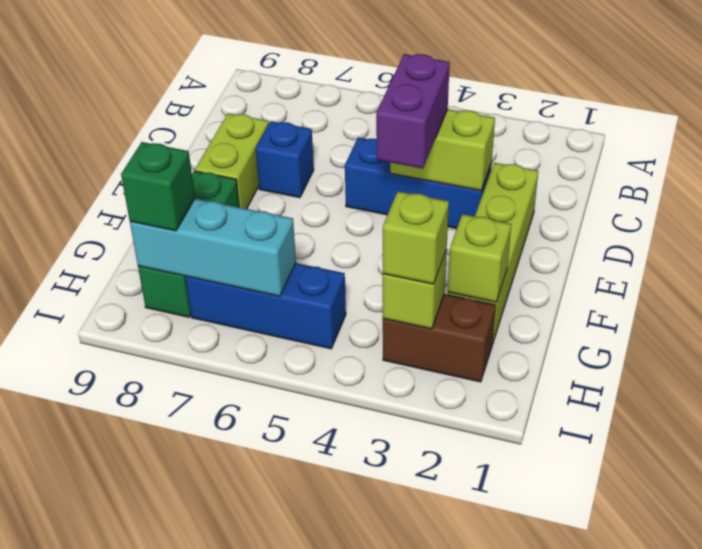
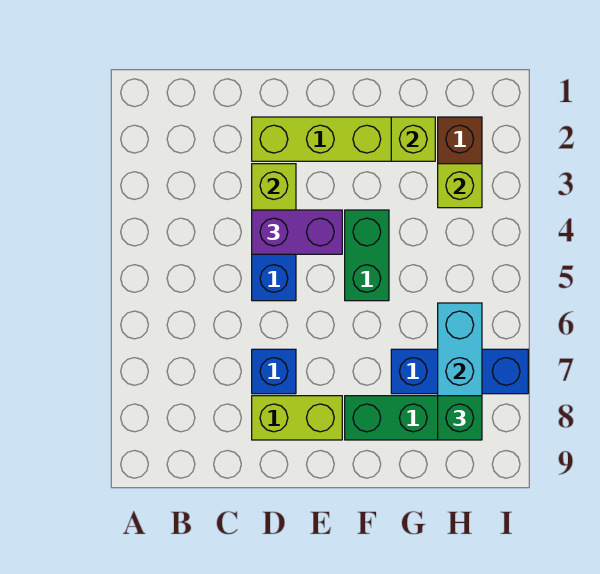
none -> green brick F4:F5 level 1
lime brick H3 level 3 -> none
blue brick H5:H7 level 1 -> blue brick G7:I7 level 1

